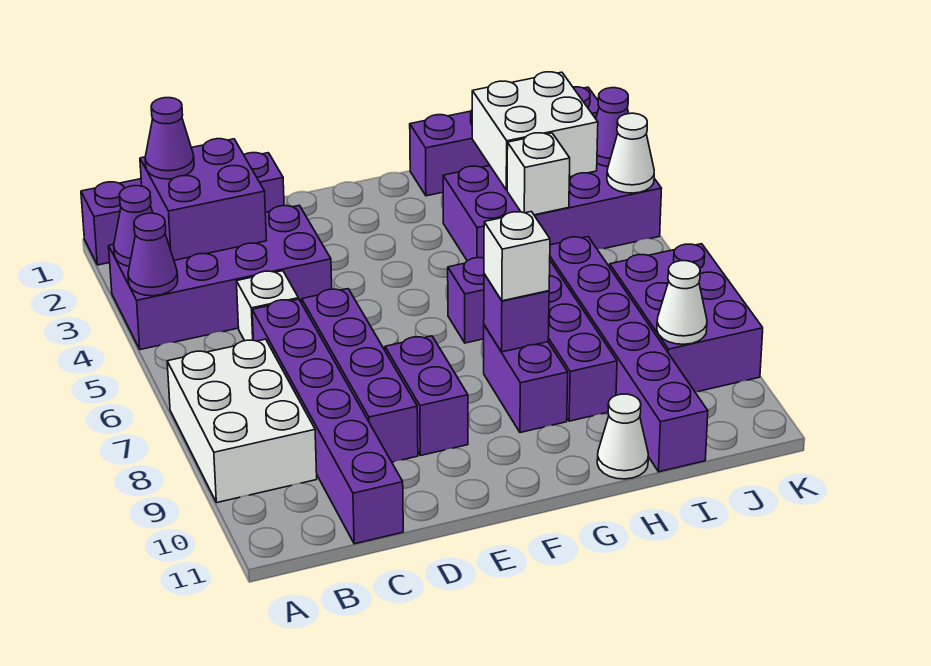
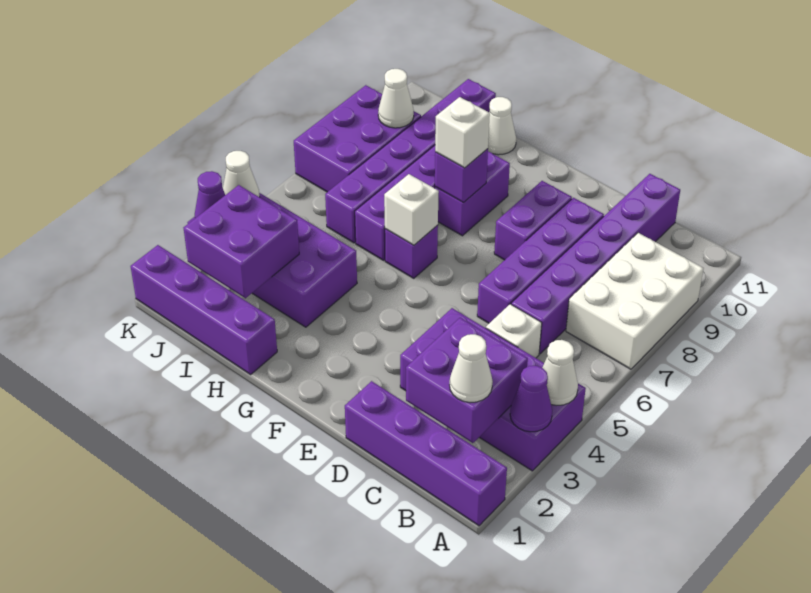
purple cone A4 level 2 -> white cone A4 level 2
purple cone B2 level 3 -> white cone B2 level 3
white brick I2:J3 level 2 -> purple brick I2:J3 level 2
white brick I4 level 2 -> white brick G6 level 2

